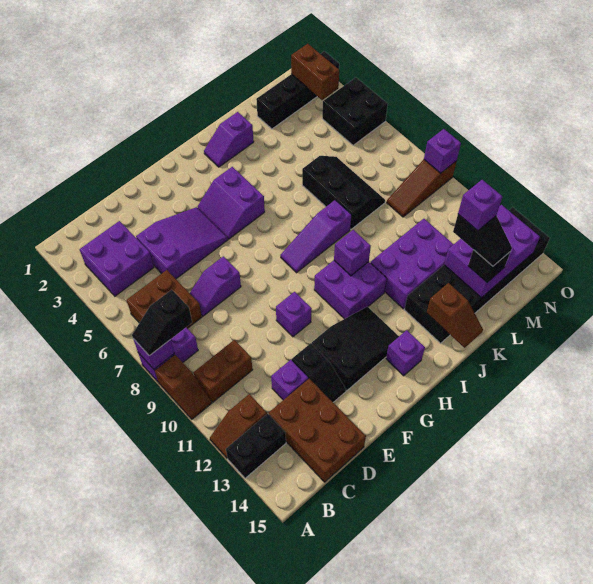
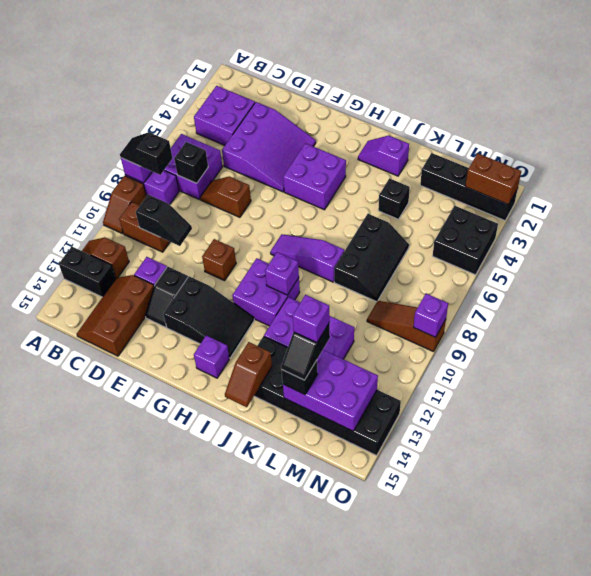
brown brick B6:C7 level 1 -> purple brick B6:C7 level 1
none -> black brick C7 level 2
none -> black slope C10:D10 level 2 top C
brown brick C13:D15 level 1 -> brown slope C13:D15 level 1 top D
purple slope D4:F5 level 1 top D -> purple slope D3:F5 level 1 top D
purple slope D7:E7 level 1 top E -> brown slope D7:E7 level 1 top E
purple brick F10 level 1 -> brown brick F10 level 1
purple slope G4:H5 level 1 top H -> purple brick G4:H5 level 1
none -> black brick K4 level 1
brown brick N2:N3 level 2 -> brown brick N2:O2 level 2

